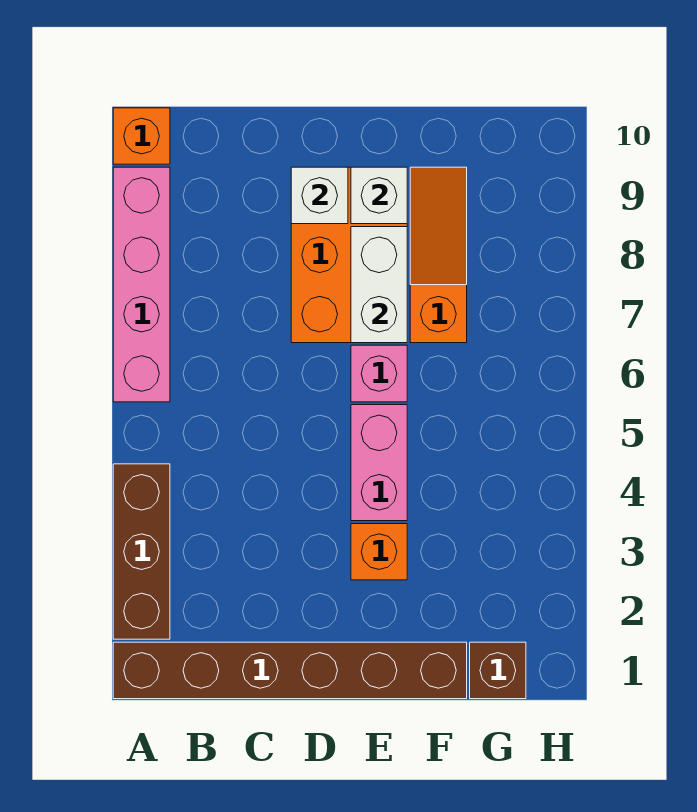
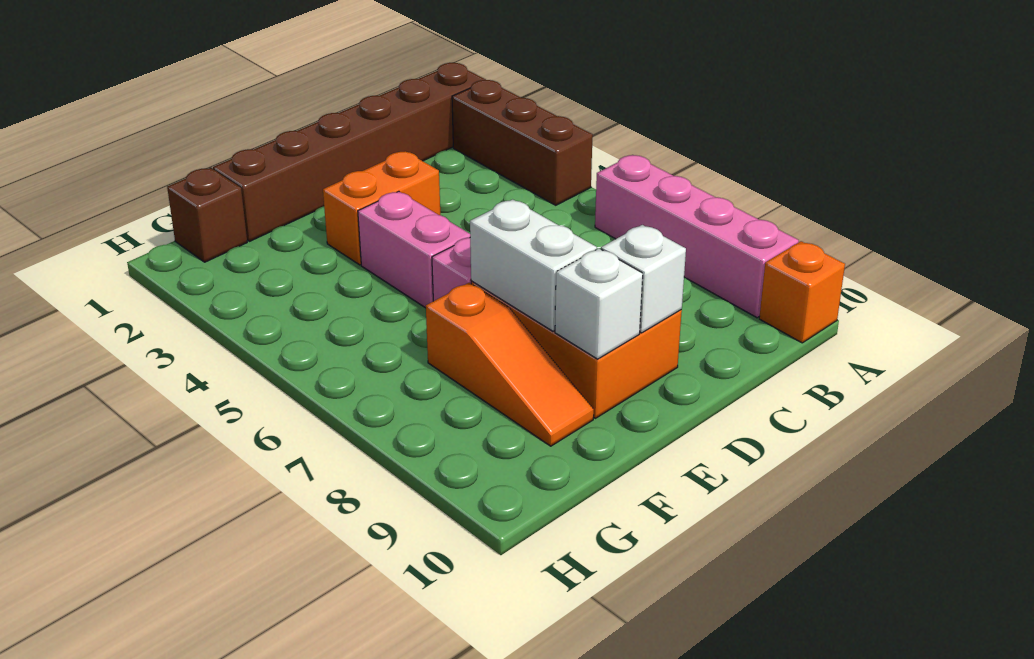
orange brick E3 level 1 -> orange brick D3:E3 level 1

